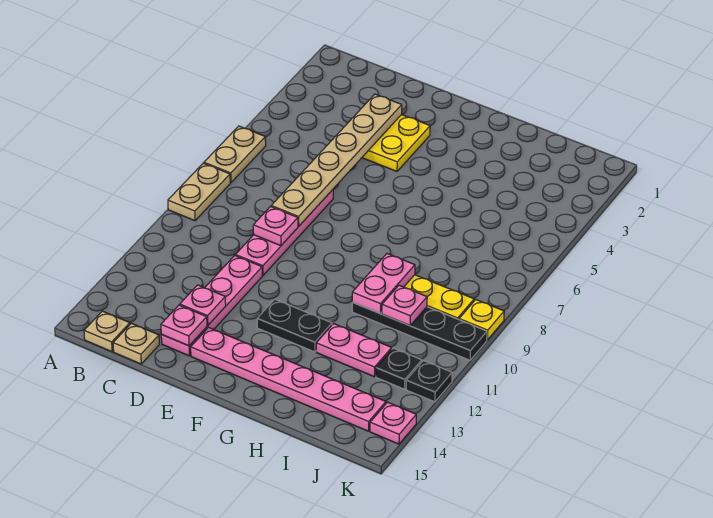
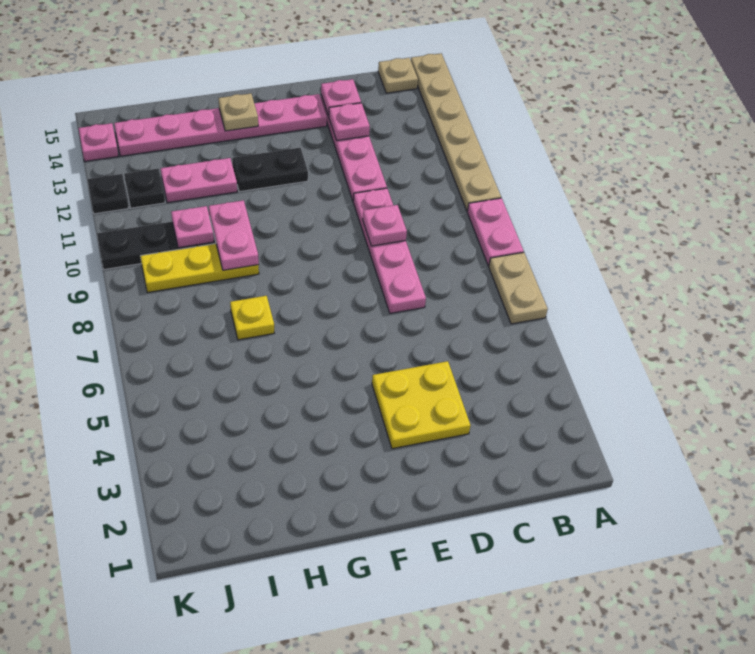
tan plate A8:A9 level 1 -> pink plate A8:A9 level 1
tan plate C15 level 1 -> tan plate G14 level 2
tan plate D3:D8 level 2 -> tan plate A10:A15 level 1
yellow plate K9 level 1 -> yellow plate H7 level 1

